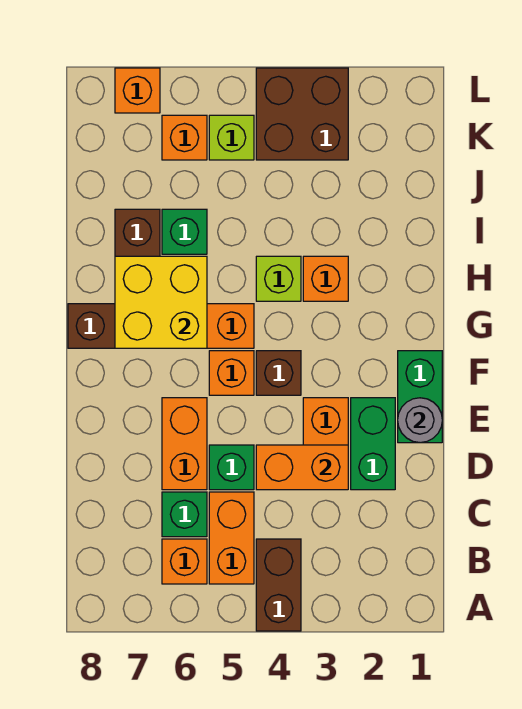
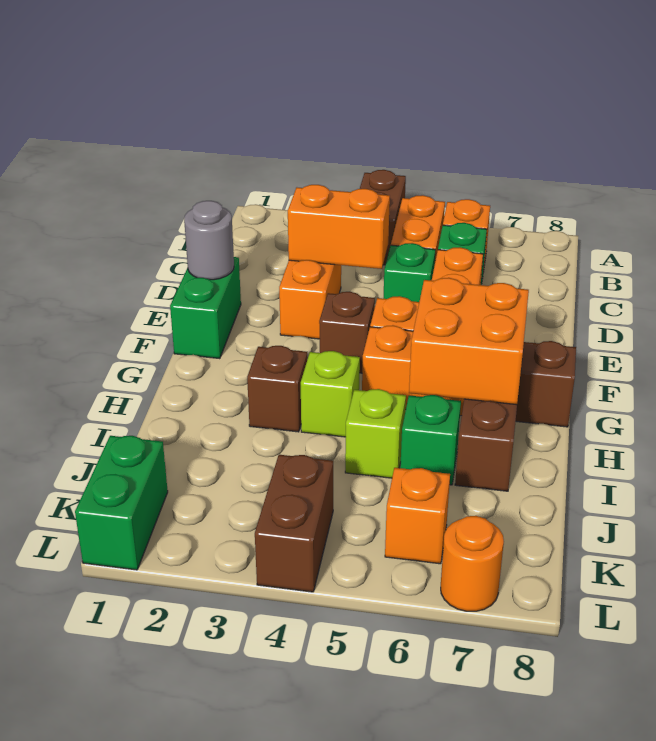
green brick D2:E2 level 1 -> green brick K1:L1 level 1
yellow brick G6:H7 level 2 -> orange brick G6:H7 level 2
orange brick H3 level 1 -> brown brick H3 level 1
brown brick K3:L4 level 1 -> brown brick K4:L4 level 1
lime brick K5 level 1 -> lime brick I5 level 1
orange brick L7 level 1 -> orange round brick L7 level 1

